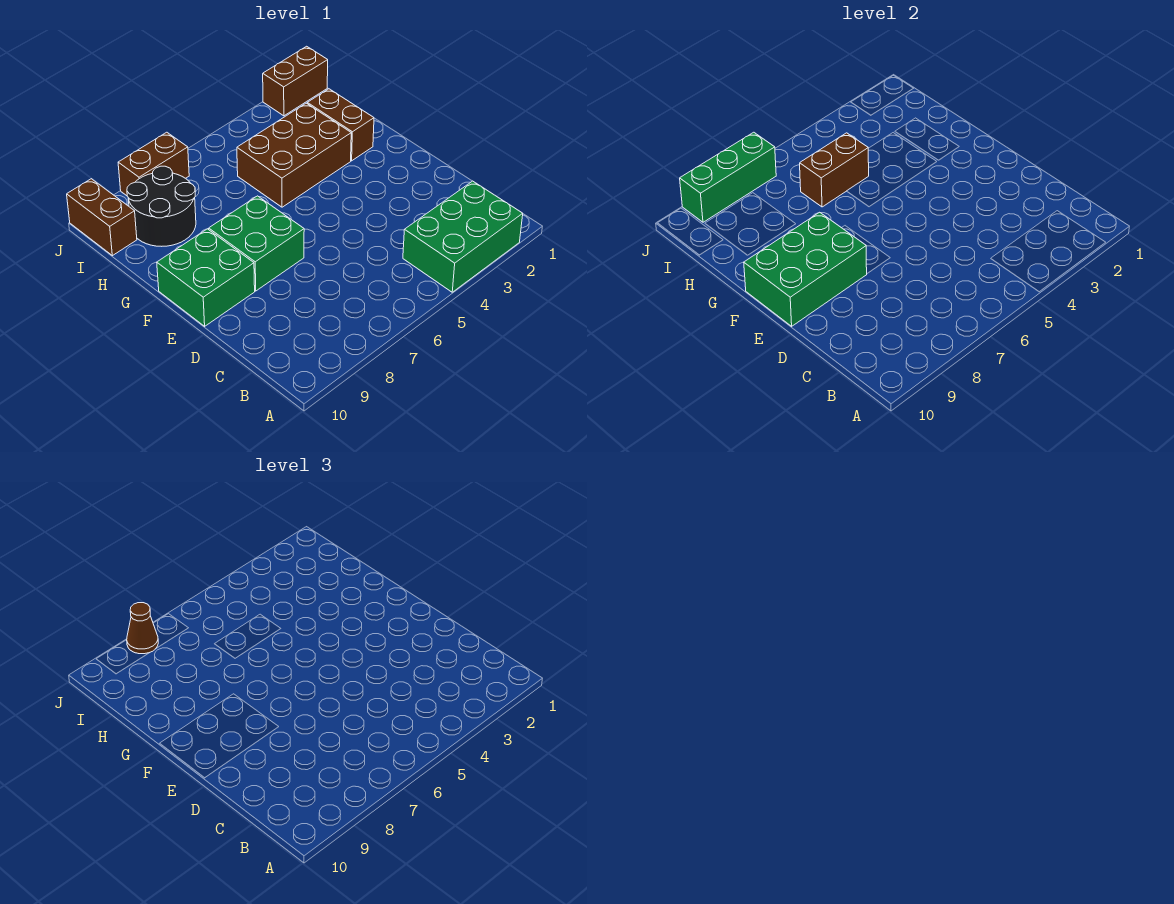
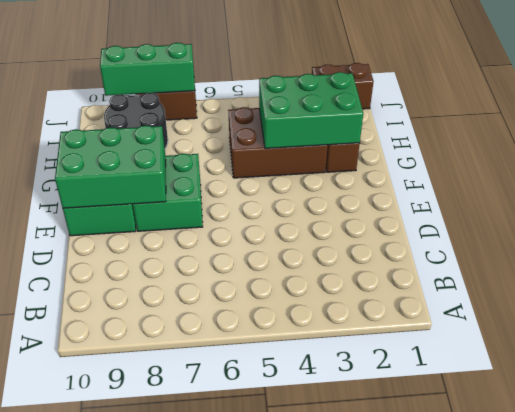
green brick A2:B4 level 1 -> green brick G2:H4 level 2
brown brick H5:H6 level 2 -> none
brown brick I10:J10 level 1 -> none
brown cone J8 level 3 -> none

